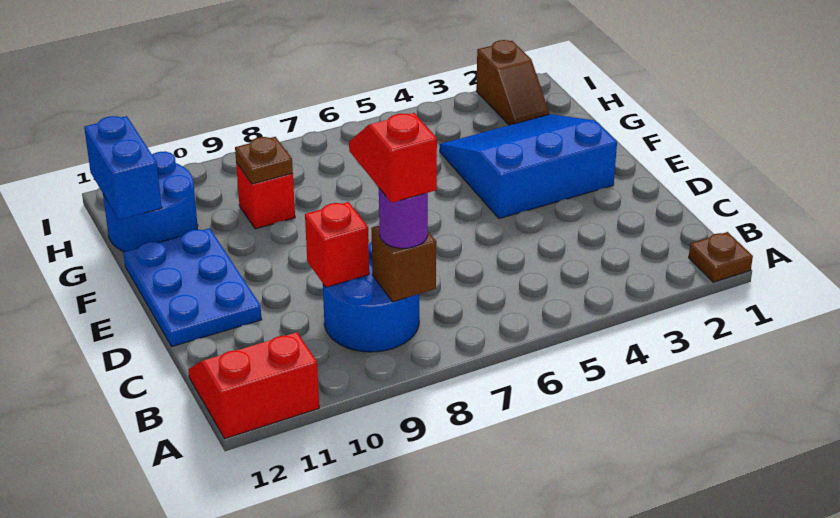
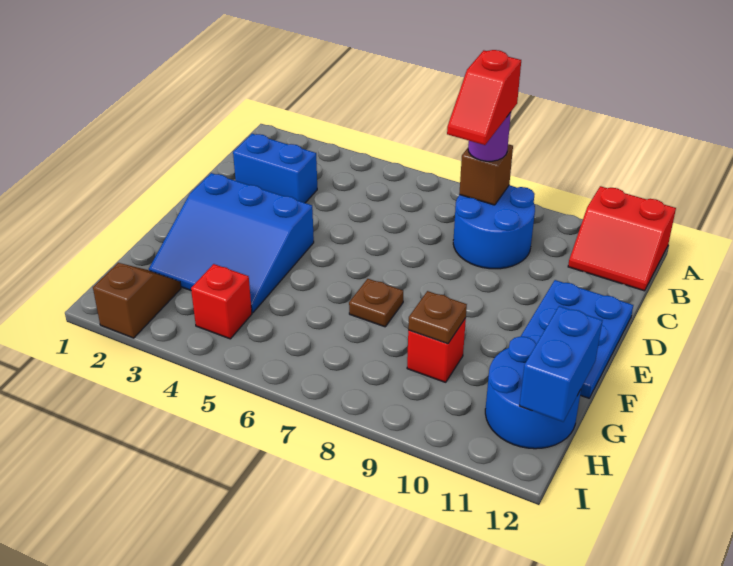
brown plate A1 level 1 -> brown plate F7 level 1
none -> blue brick C2:C3 level 1
red brick C9 level 2 -> red brick H4 level 1

